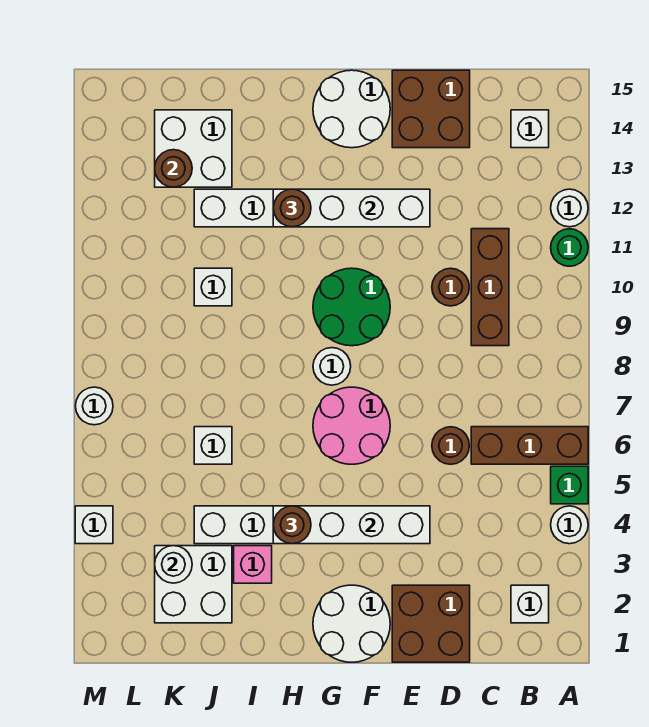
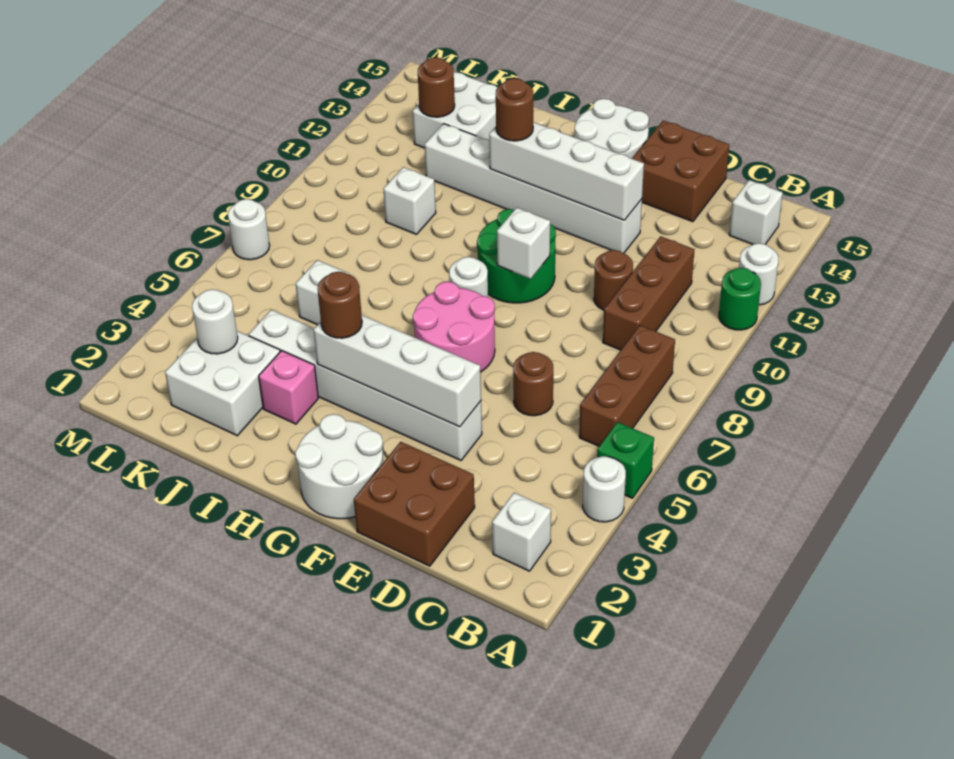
brown brick A6:C6 level 1 -> brown brick B6:B8 level 1
white brick M4 level 1 -> white brick F9 level 2

